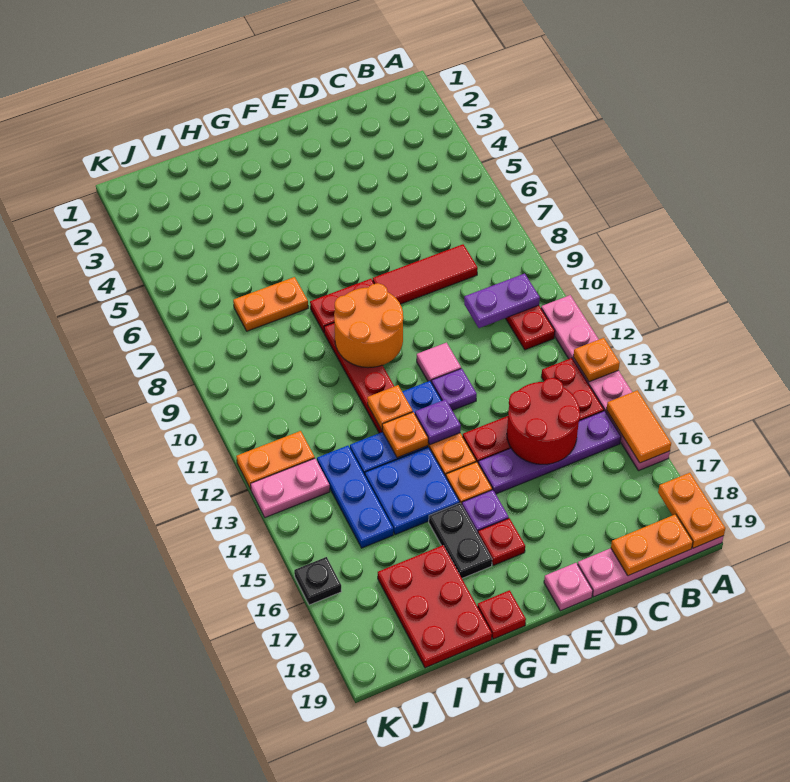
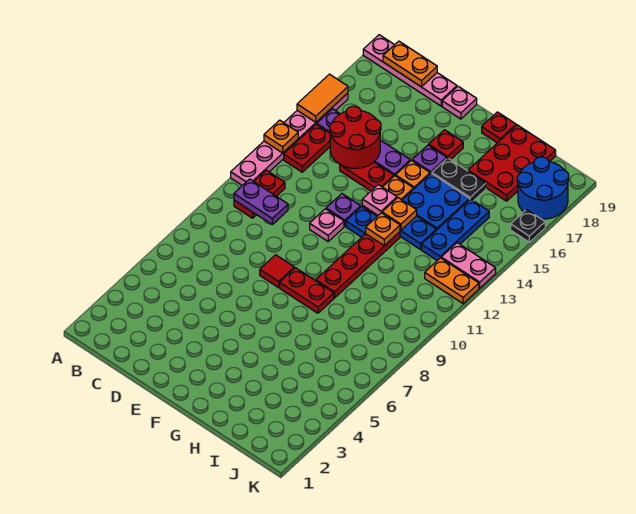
orange plate A18:A19 level 2 -> none
red tile C8:E8 level 1 -> red tile E8 level 1
pink tile E11 level 1 -> pink plate E11 level 1
orange round brick F9:G10 level 2 -> none
purple plate F13 level 2 -> pink plate F13 level 2
black plate G16:G17 level 1 -> black plate G16:H16 level 1
orange plate H7:I7 level 1 -> none
none -> blue round brick J17:K18 level 1

